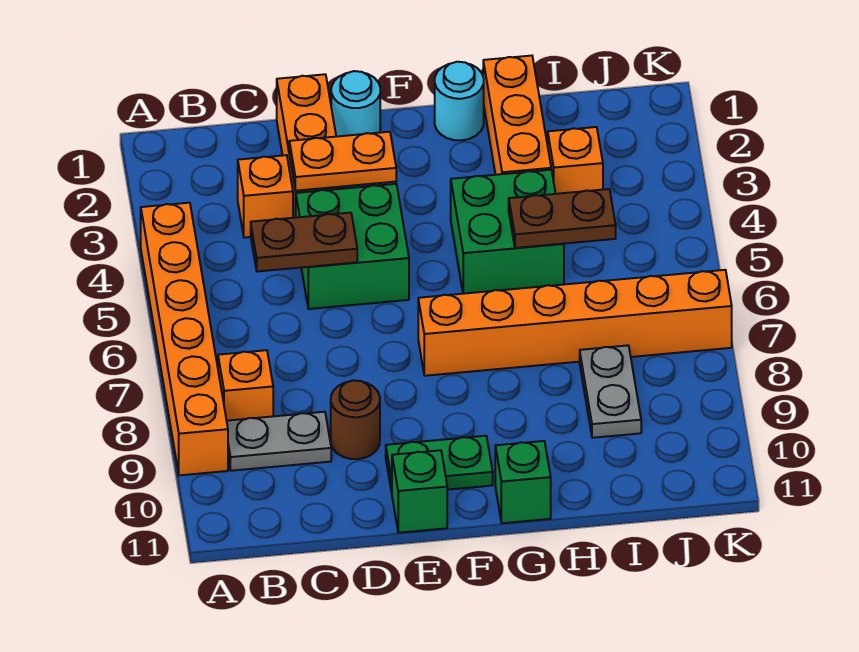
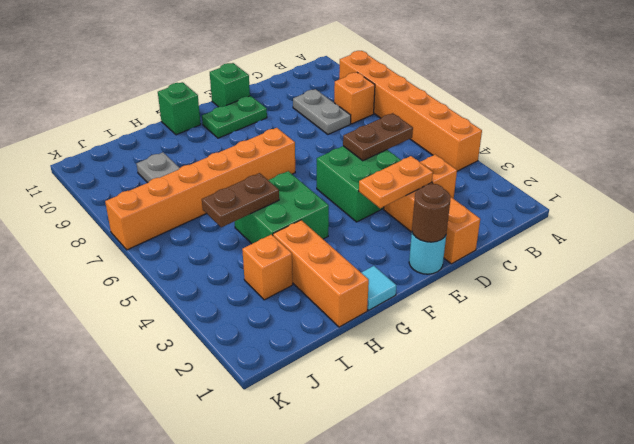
grey plate B9:C9 level 1 -> grey plate C8:C9 level 1
brown round brick D9 level 1 -> brown round brick E1 level 2
cyan round brick G1 level 1 -> cyan tile G1 level 1

